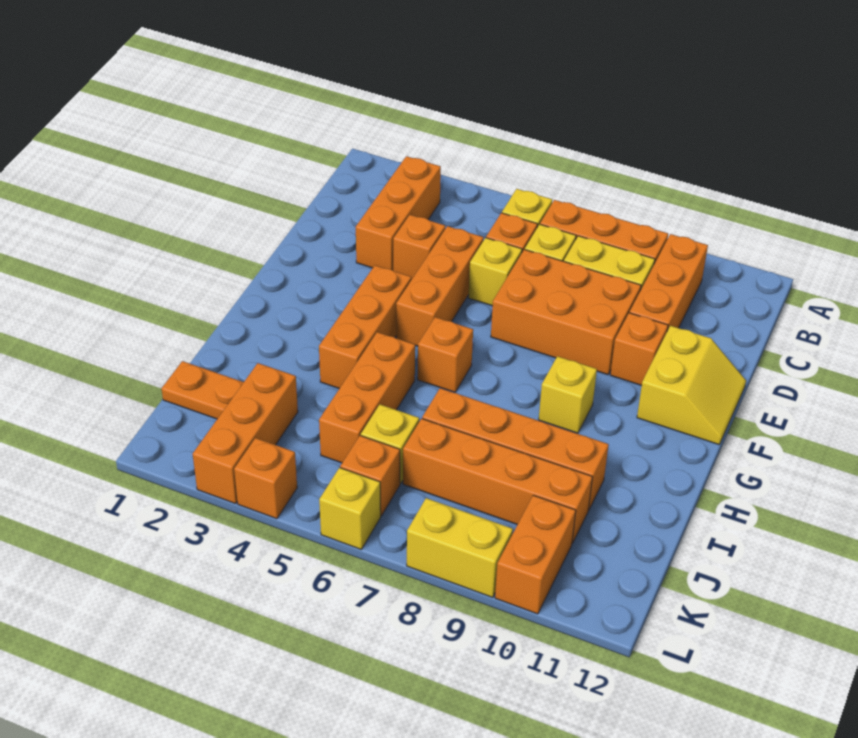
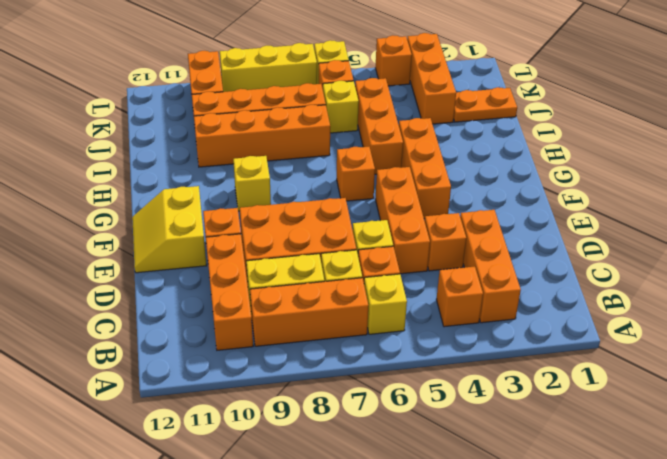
none -> orange brick B4 level 1
yellow brick L8:L9 level 1 -> yellow brick L7:L9 level 1

